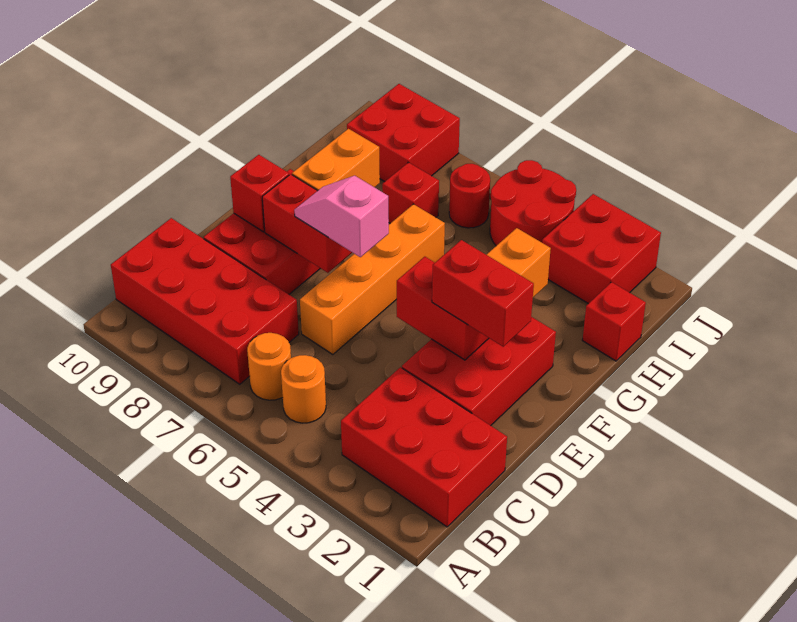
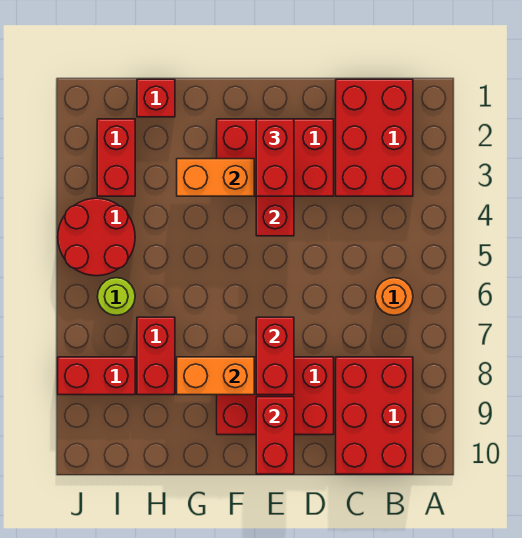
orange round brick B5 level 1 -> none
red brick B7:C10 level 1 -> red brick B8:C10 level 1
orange brick D6:G6 level 1 -> none
pink slope E6:E7 level 3 top 6 -> none
red brick E9 level 2 -> red brick E9:E10 level 2
red brick H7 level 1 -> red brick H7:H8 level 1
red brick I2:J3 level 1 -> red brick I2:I3 level 1
red round brick I6 level 1 -> lime round brick I6 level 1
red brick I8:J9 level 1 -> red brick I8:J8 level 1

